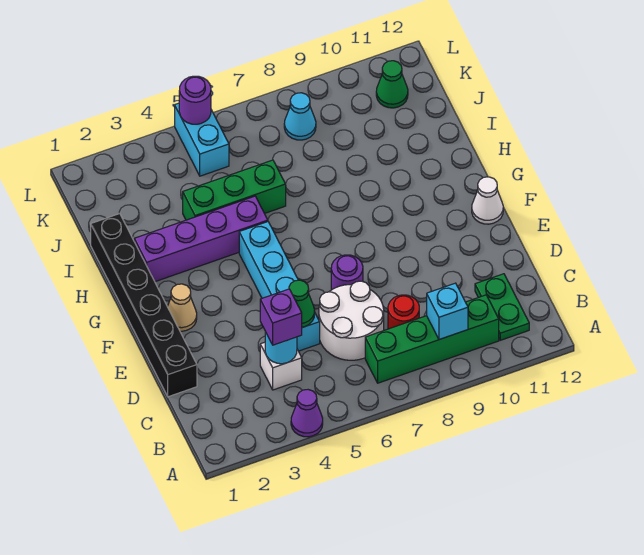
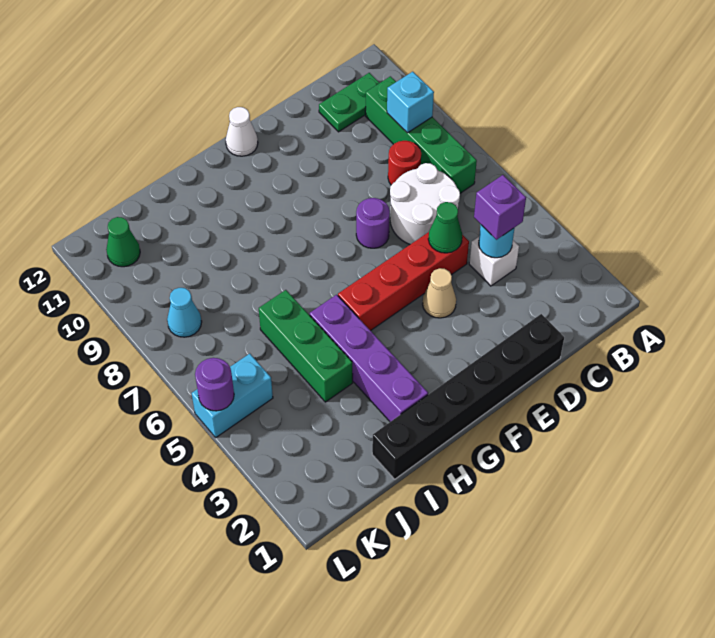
purple cone A4 level 1 -> none
cyan brick D5:G5 level 1 -> red brick D5:G5 level 1
tan cone F2 level 1 -> tan cone E4 level 1

